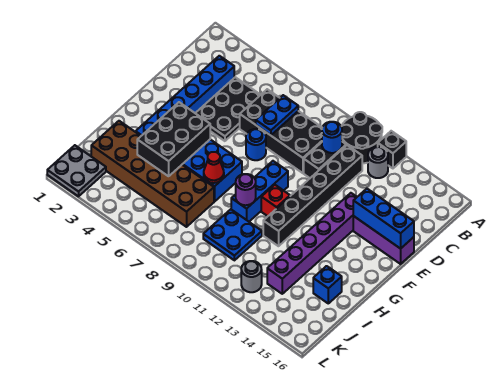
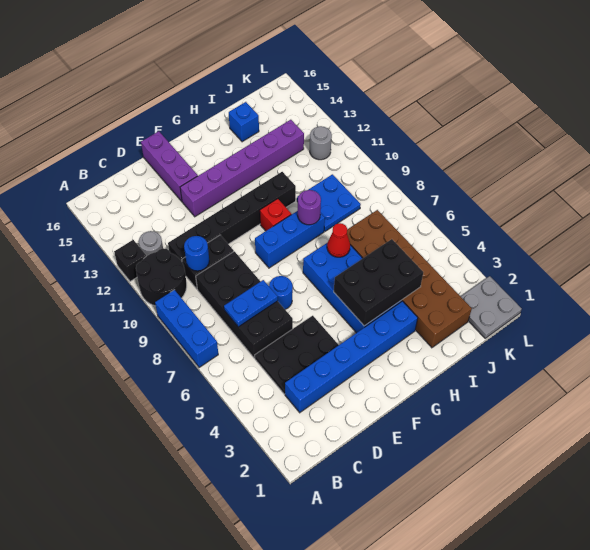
blue brick E14:E16 level 2 -> blue brick A7:A9 level 1

